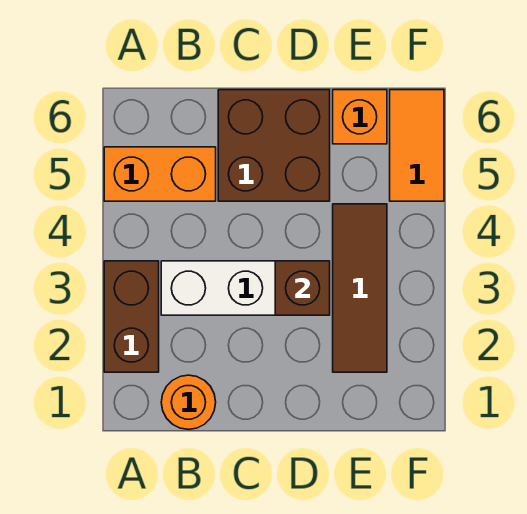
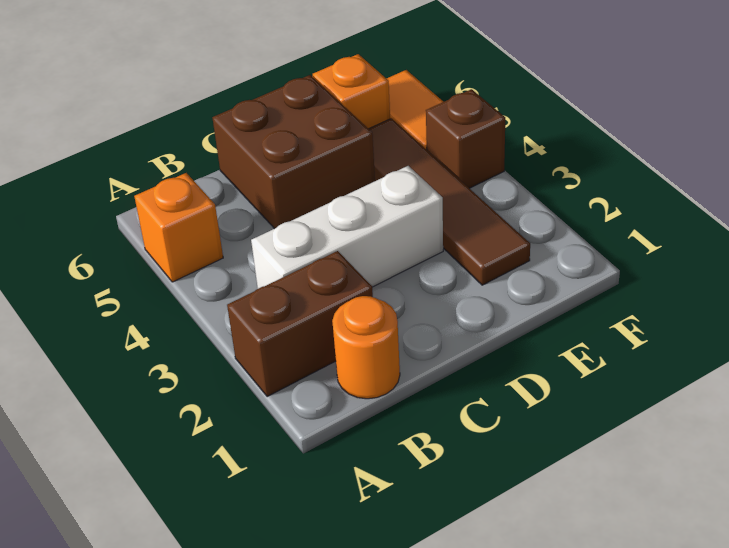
brown brick A2:A3 level 1 -> brown brick A2:B2 level 1
orange brick A5:B5 level 1 -> orange brick A5 level 1
brown brick D3 level 2 -> brown brick F4 level 1
brown tile E2:E4 level 1 -> brown tile E2:E5 level 1

